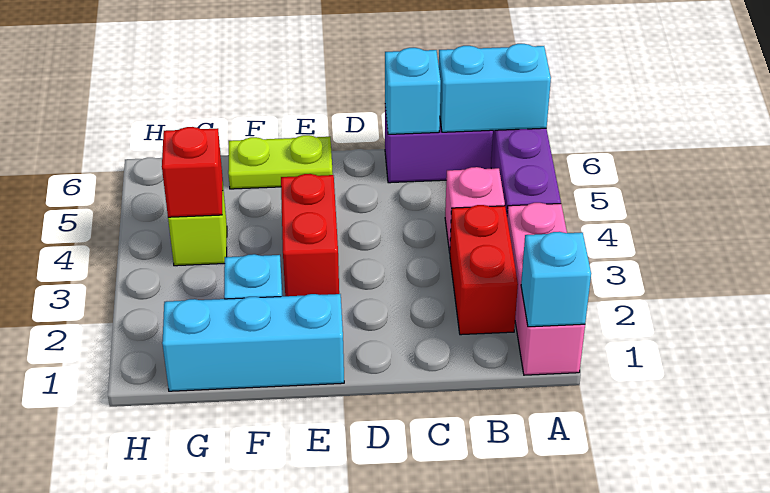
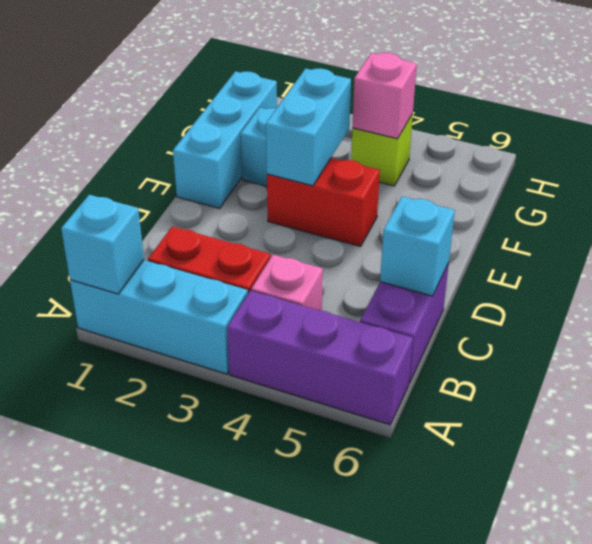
pink brick A1:A3 level 1 -> cyan brick A1:A3 level 1
cyan brick A6:B6 level 2 -> cyan brick E3:F3 level 2
lime plate E6:F6 level 1 -> none
red brick G4 level 2 -> pink brick G4 level 2

